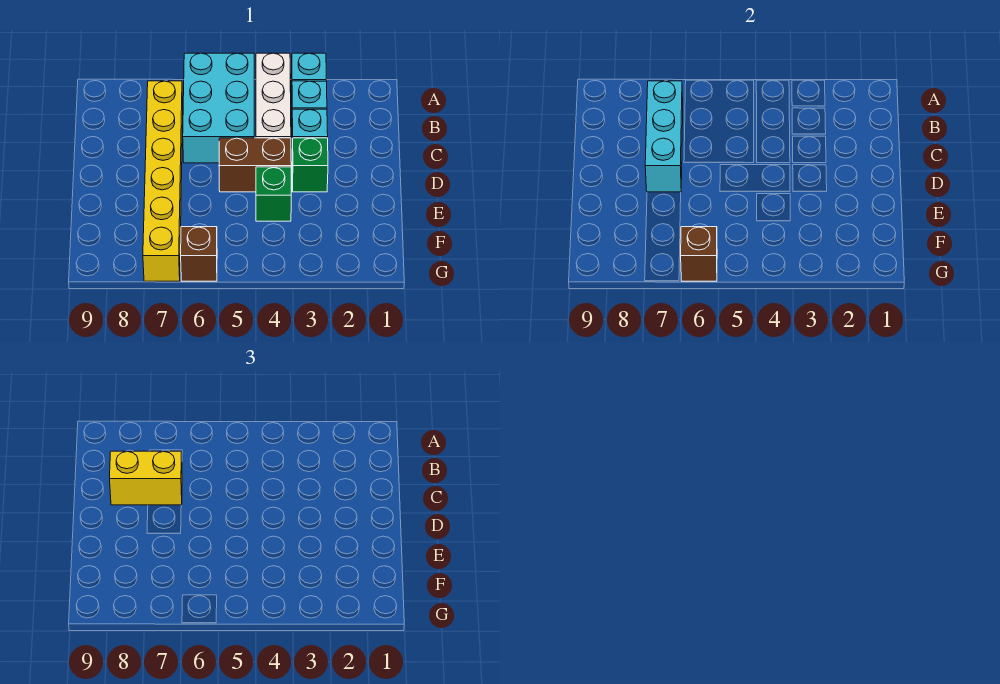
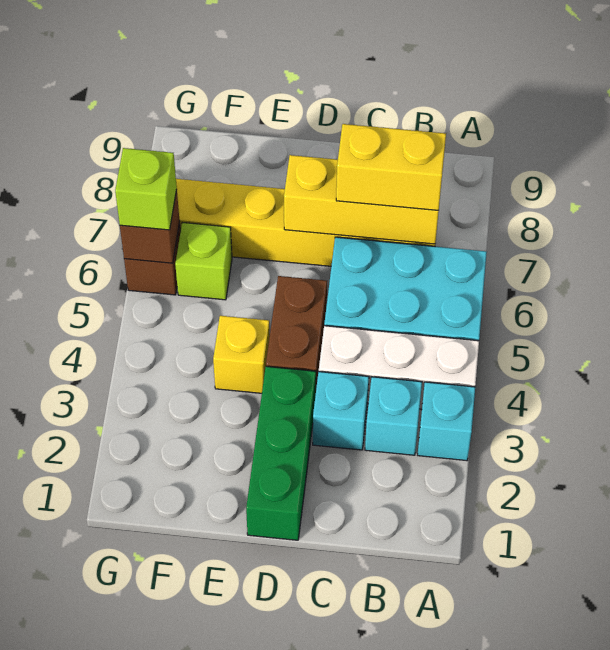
cyan brick B7:D7 level 2 -> yellow brick B7:D7 level 2
yellow brick C7:C8 level 3 -> yellow brick B7:C7 level 3
green brick D3 level 1 -> green brick D1:D3 level 1
green brick E4 level 1 -> yellow brick E4 level 1
none -> lime brick F6 level 1
none -> lime brick G6 level 3

